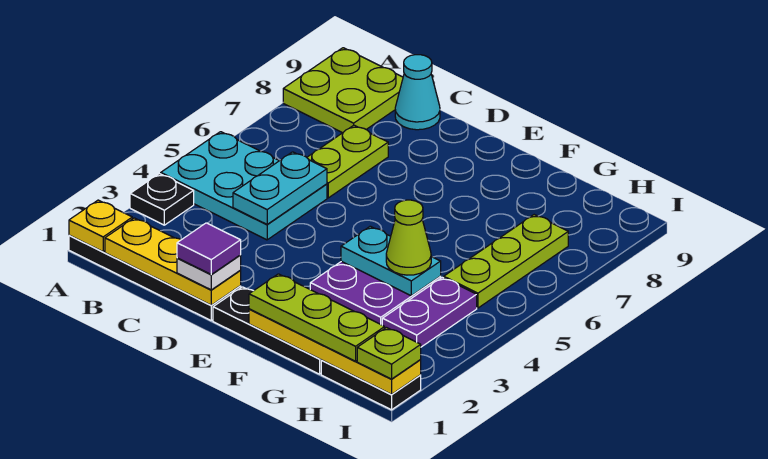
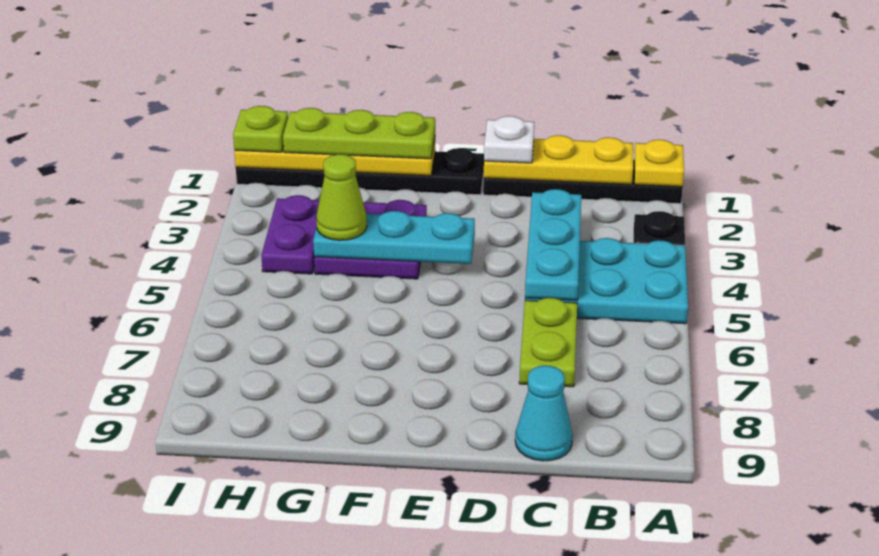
lime plate A8:B9 level 1 -> none
cyan plate C4:C5 level 2 -> cyan plate C3:C5 level 2
purple tile D1 level 4 -> none
cyan plate F4:G4 level 2 -> cyan plate E4:G4 level 2
lime plate H5:H7 level 1 -> none

